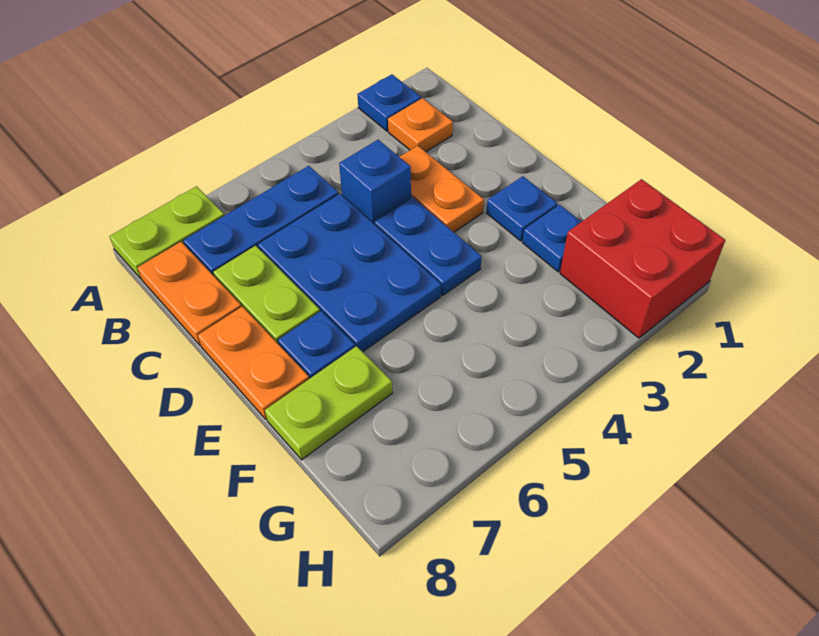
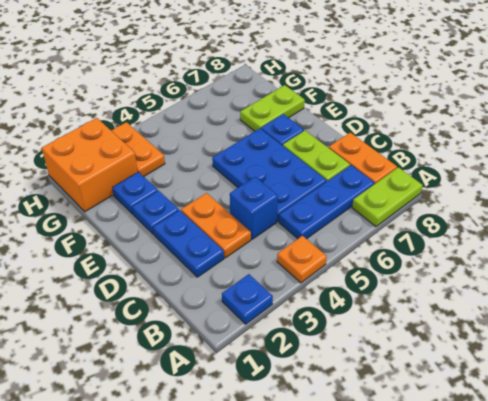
orange plate B2 level 1 -> orange plate A4 level 1
blue plate D4:E4 level 1 -> blue plate C2:D2 level 1
orange plate D8:E8 level 1 -> orange plate G3:H3 level 1
red brick G1:H2 level 1 -> orange brick G1:H2 level 1

